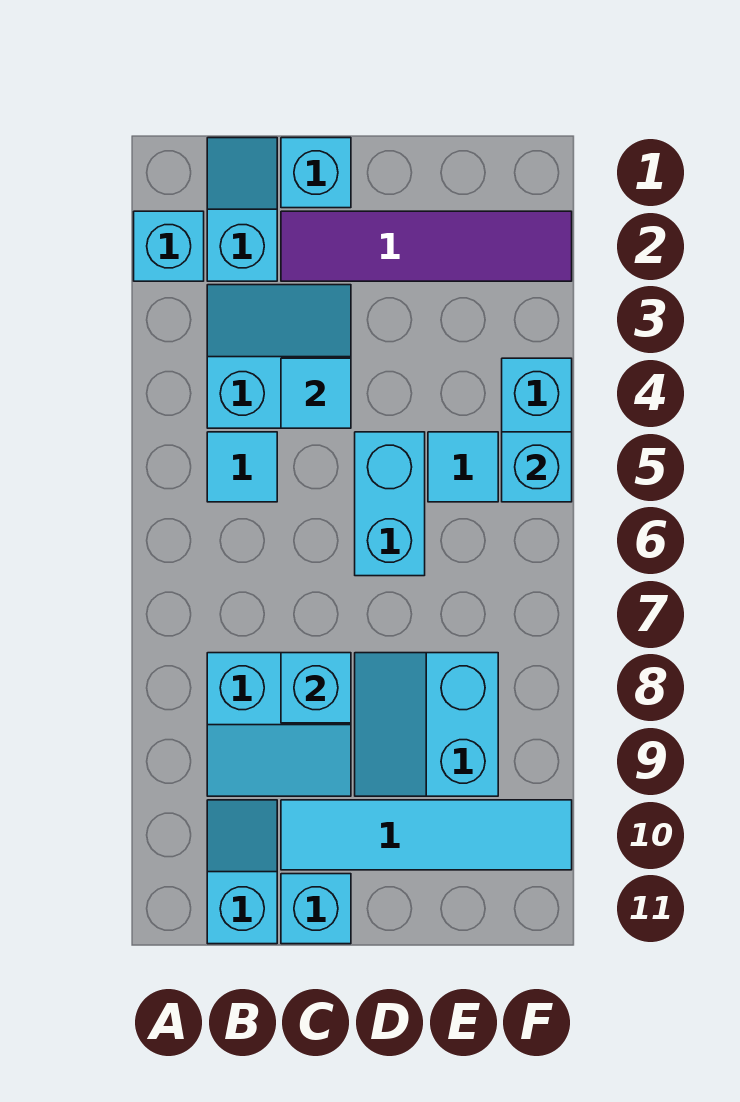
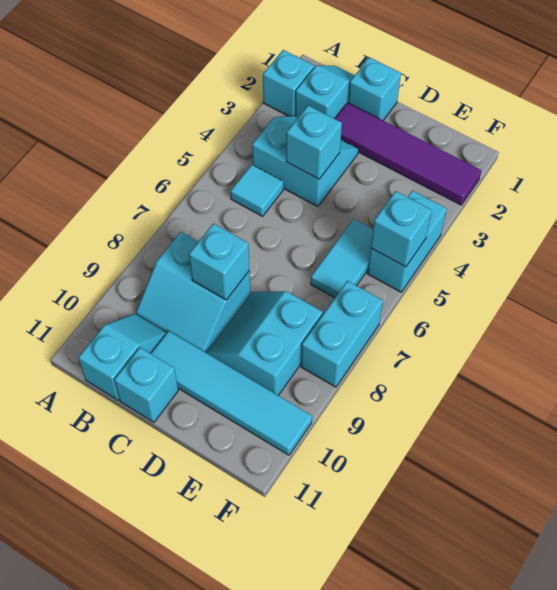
cyan tile C4 level 2 -> cyan brick C4 level 2
cyan brick D5:D6 level 1 -> cyan brick F7:F8 level 1
cyan tile E5 level 1 -> cyan tile E5:E6 level 1

